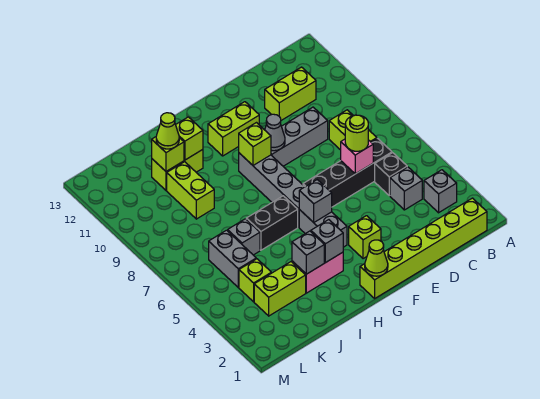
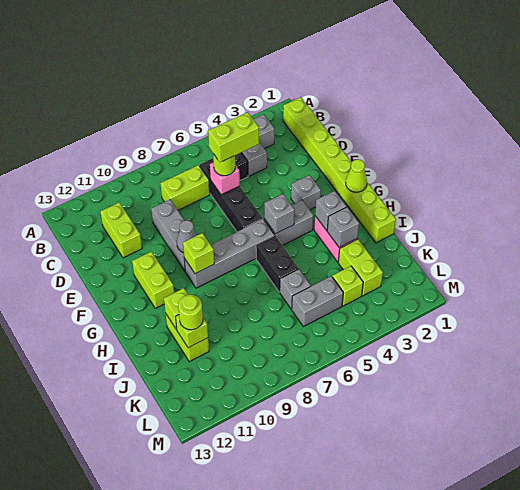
lime brick B1:G1 level 1 -> lime brick B1:I1 level 1
lime brick F3 level 1 -> grey brick F3 level 1
lime brick J9:J10 level 1 -> lime brick D5:D6 level 4
lime cone J11 level 3 -> lime round brick J11 level 3

